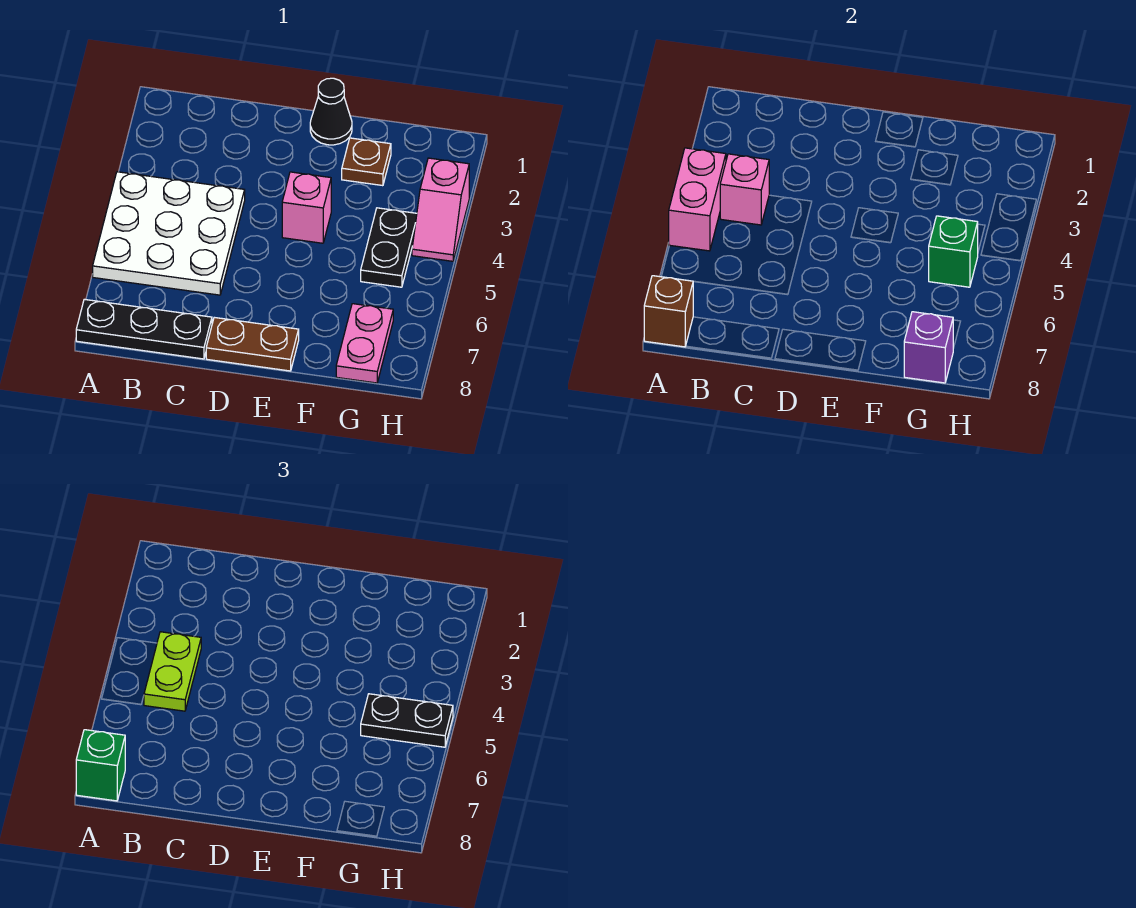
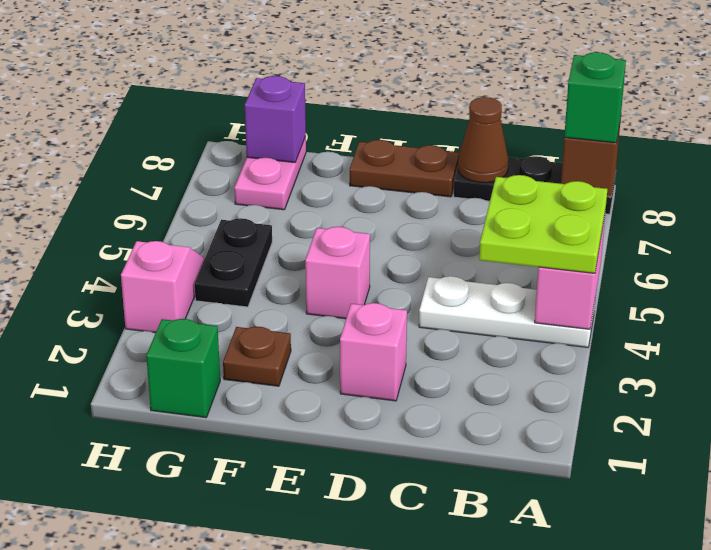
white plate A4:C6 level 1 -> white plate A4:C4 level 1
pink brick B4 level 2 -> pink brick D2 level 1
lime plate B4:B5 level 3 -> lime plate A4:B5 level 3
none -> brown cone C8 level 2
black cone E1 level 1 -> none
green brick G5 level 2 -> green brick G1 level 1
black plate G5:H5 level 3 -> none

